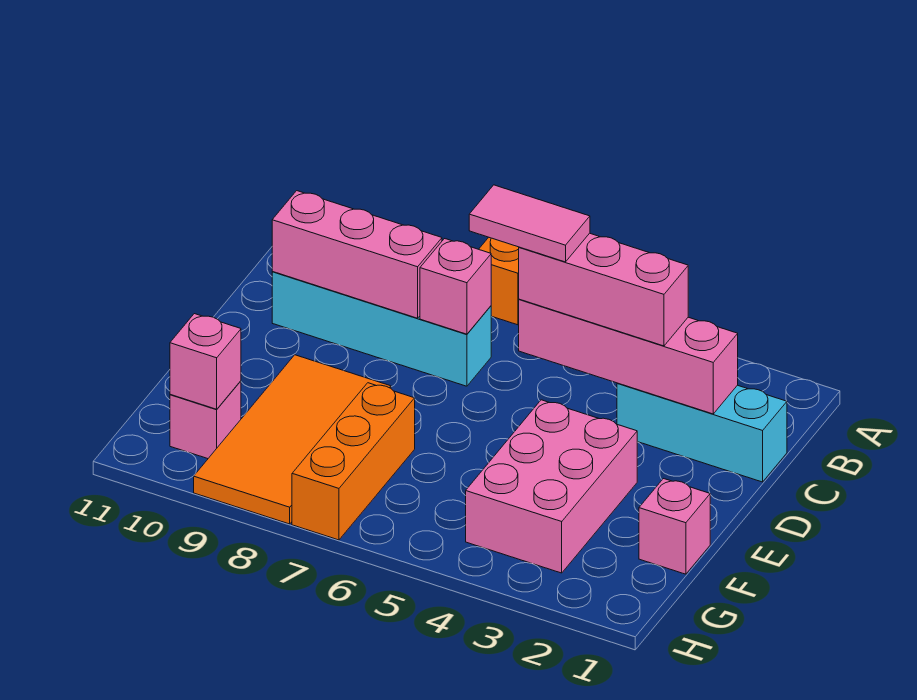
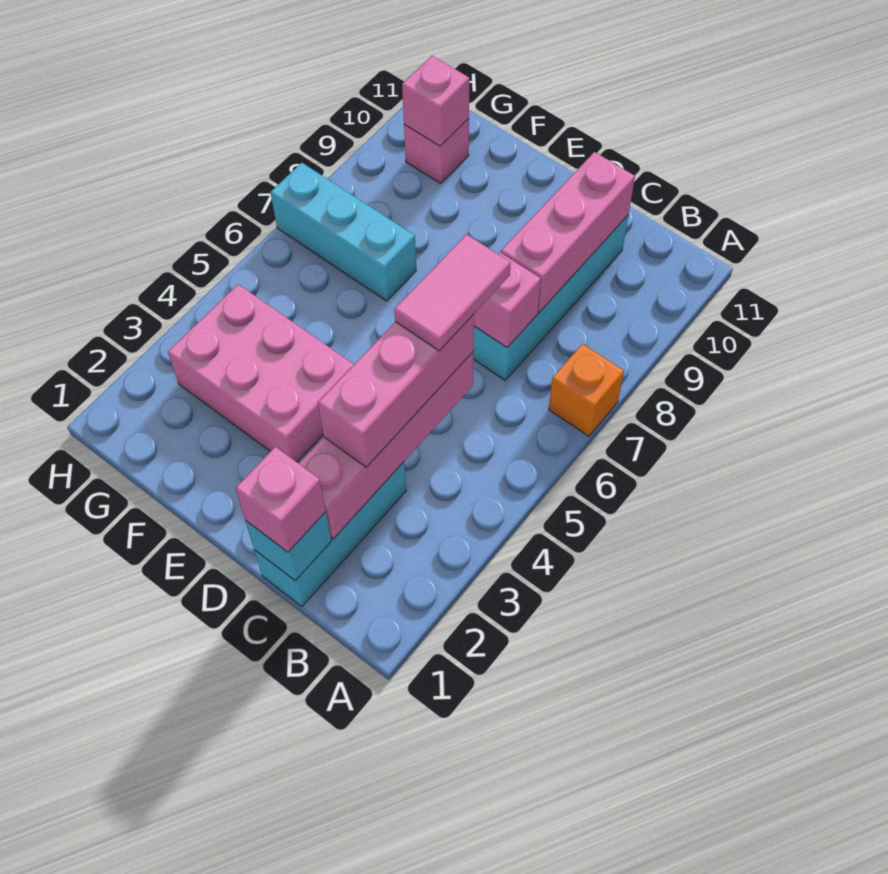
none -> cyan brick C1 level 2
orange tile E8:H9 level 1 -> none
pink brick F1 level 1 -> pink brick C1 level 3
orange brick F7:H7 level 1 -> cyan brick F7:H7 level 1

